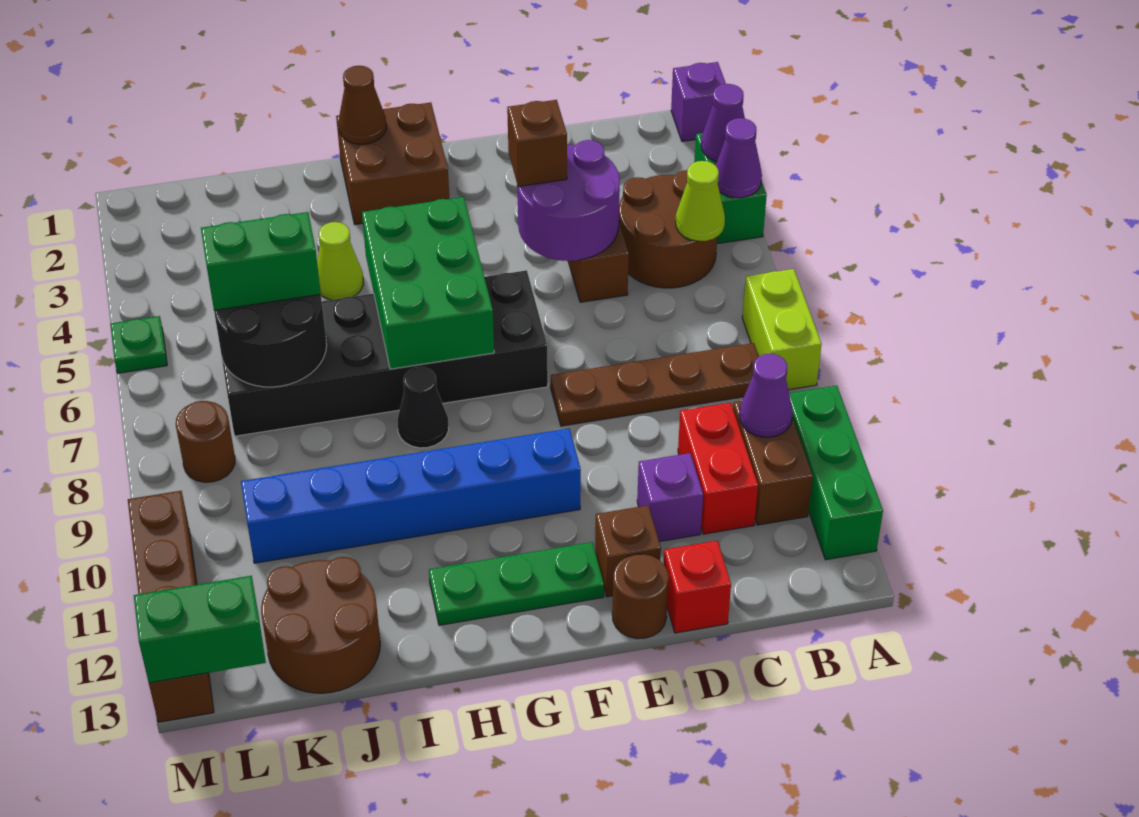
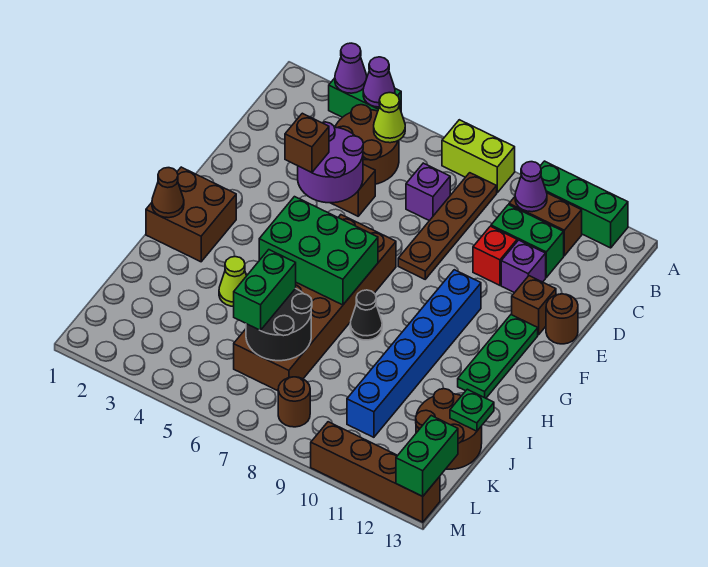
purple brick A1 level 1 -> purple brick C7 level 1
red brick C10:C11 level 1 -> green brick C10:C11 level 1
red brick D13 level 1 -> red brick D10 level 1
black brick F6:K7 level 1 -> brown brick F6:K7 level 1
green plate M5 level 1 -> green plate J13 level 2

